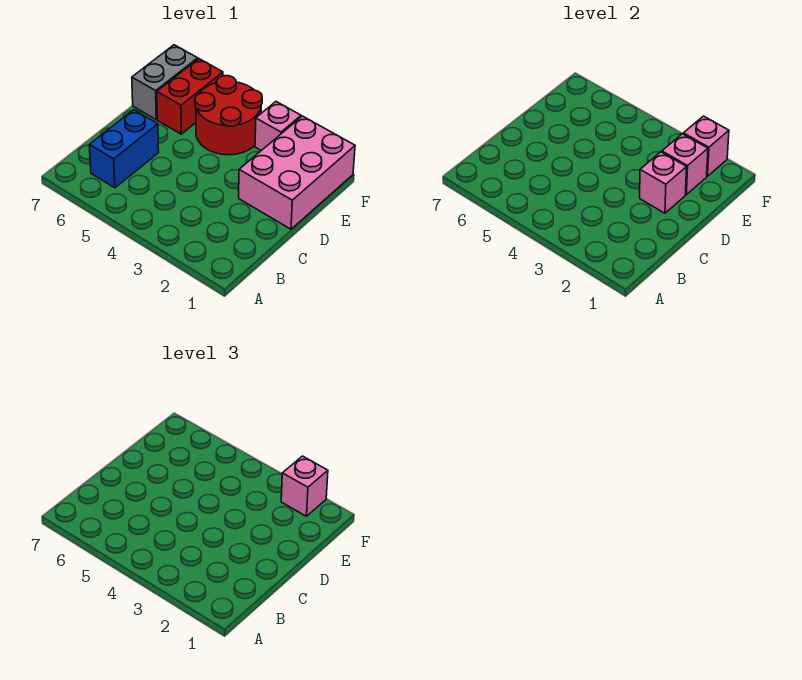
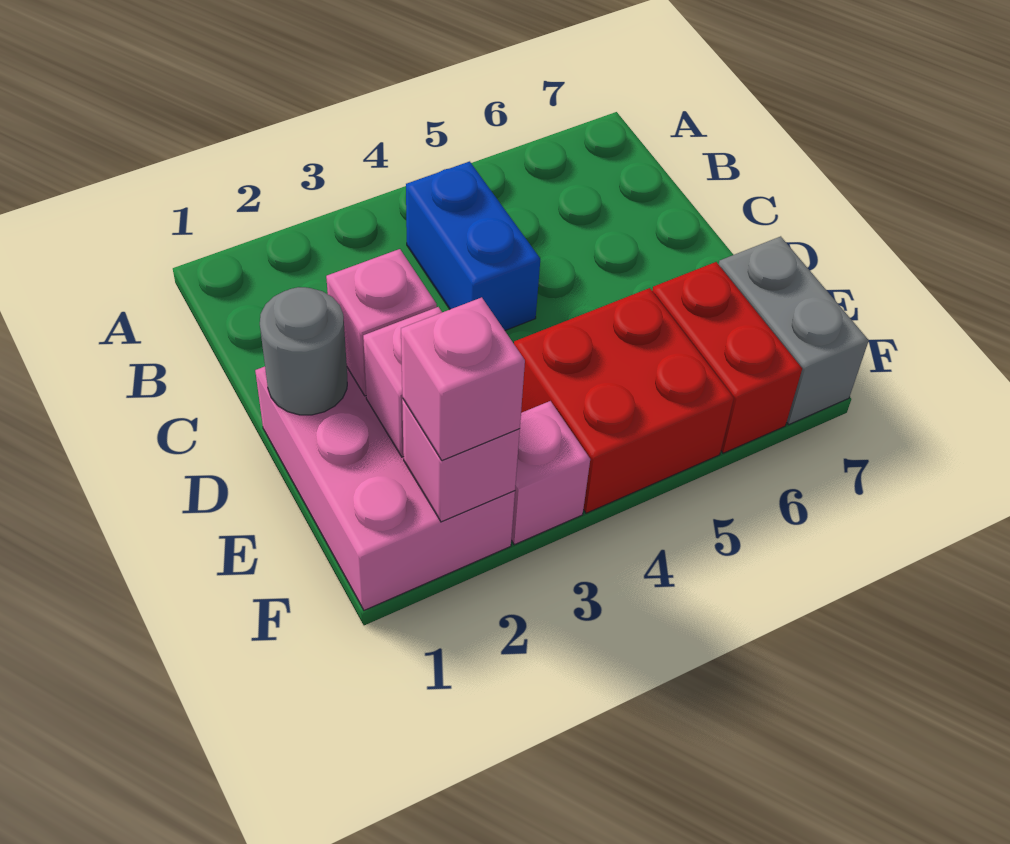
blue brick B6:C6 level 1 -> blue brick B4:C4 level 1
none -> grey round brick D1 level 2
red round brick E4:F5 level 1 -> red brick E4:F5 level 1

